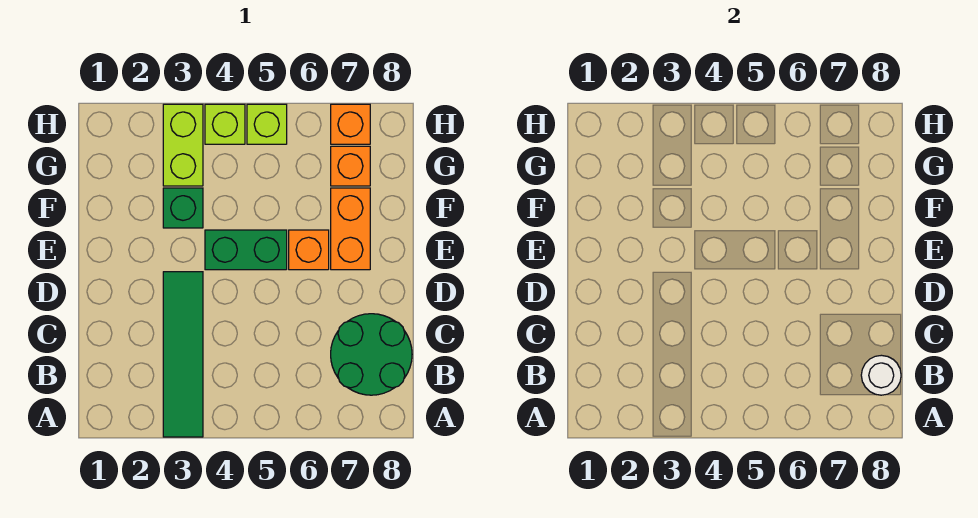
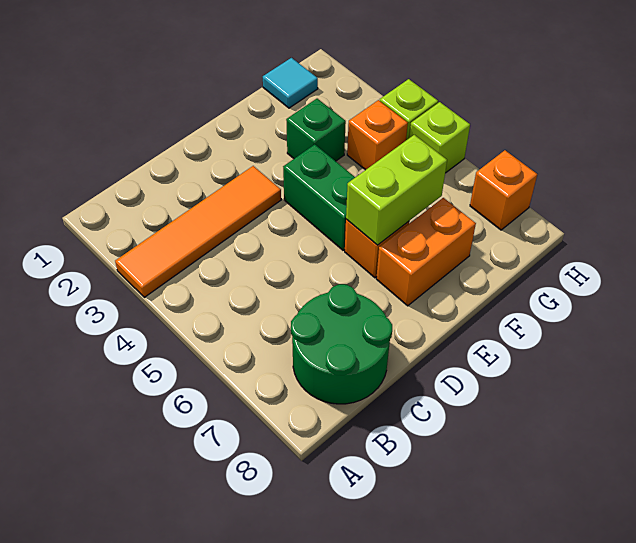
green tile A3:D3 level 1 -> orange tile A3:D3 level 1
white round brick B8 level 2 -> none
none -> cyan tile G1 level 1
lime brick G3:H3 level 1 -> lime brick E6:F6 level 2
orange brick G7 level 1 -> orange brick G4 level 1

